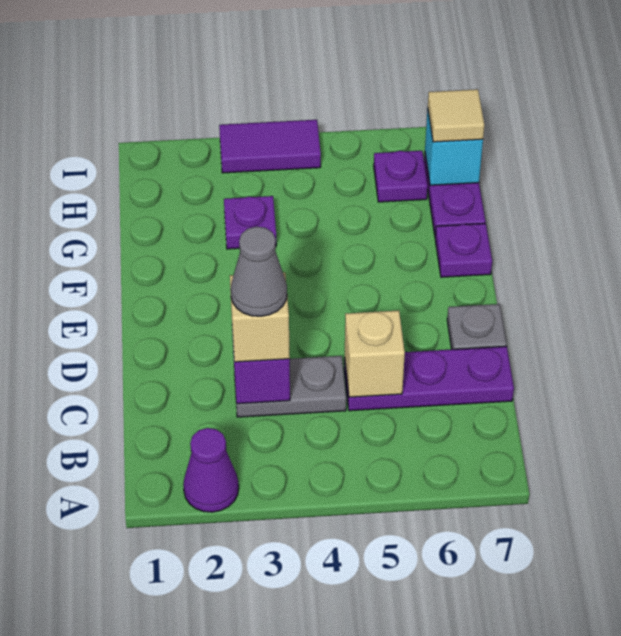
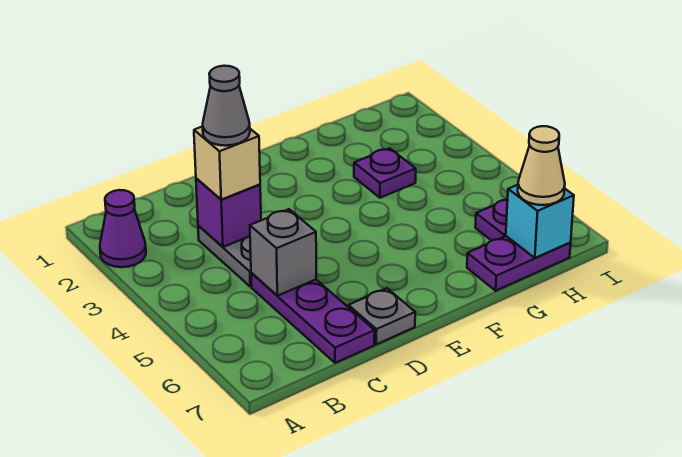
tan brick C5 level 2 -> grey brick C5 level 2
purple plate F7 level 1 -> none
tan tile H7 level 3 -> tan cone H7 level 3
purple tile I3:I4 level 1 -> none

